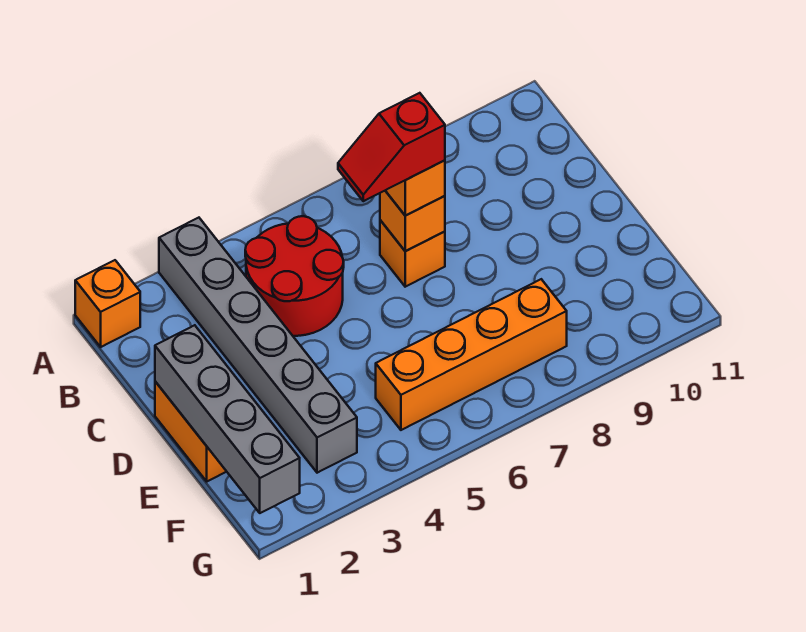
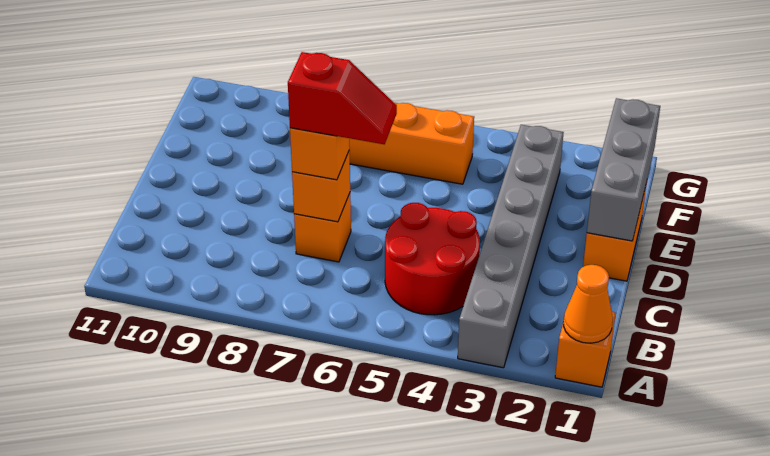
none -> orange cone A1 level 2
grey brick D1:G1 level 2 -> grey brick D1:F1 level 2

